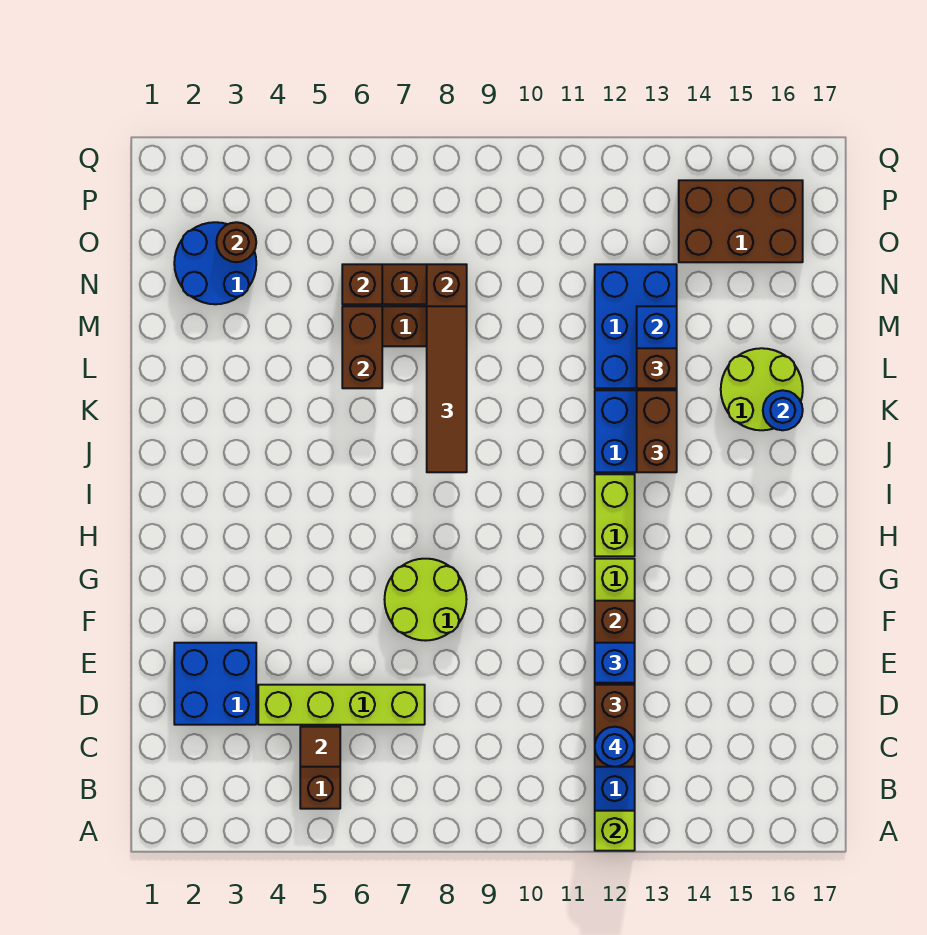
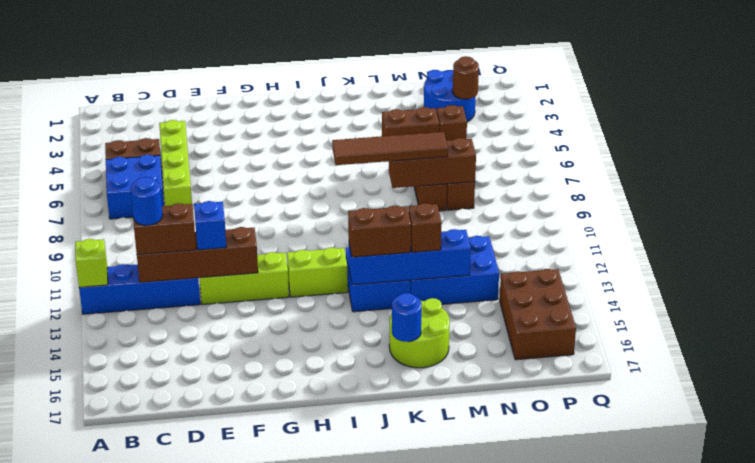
brown tile C5 level 2 -> none
blue brick D2:E3 level 1 -> blue brick B6:C7 level 1
lime round brick F7:G8 level 1 -> none

